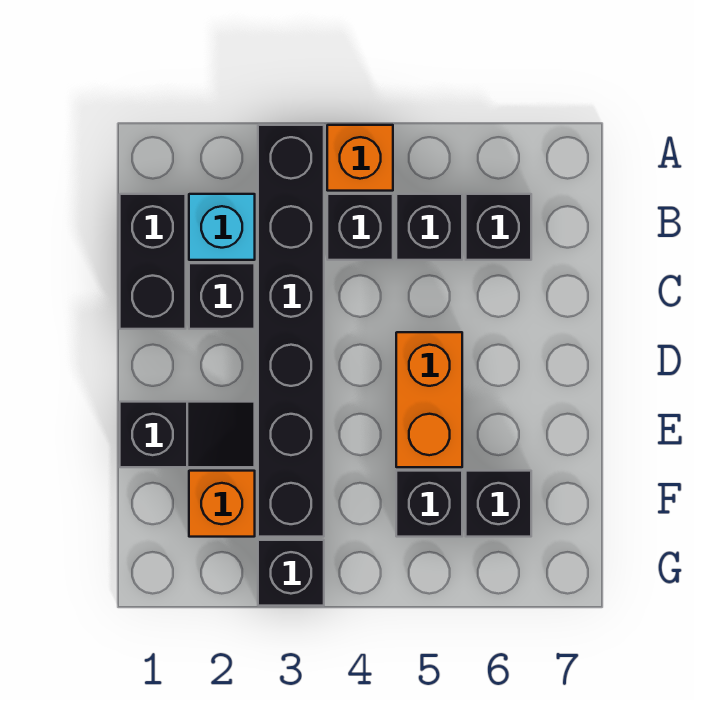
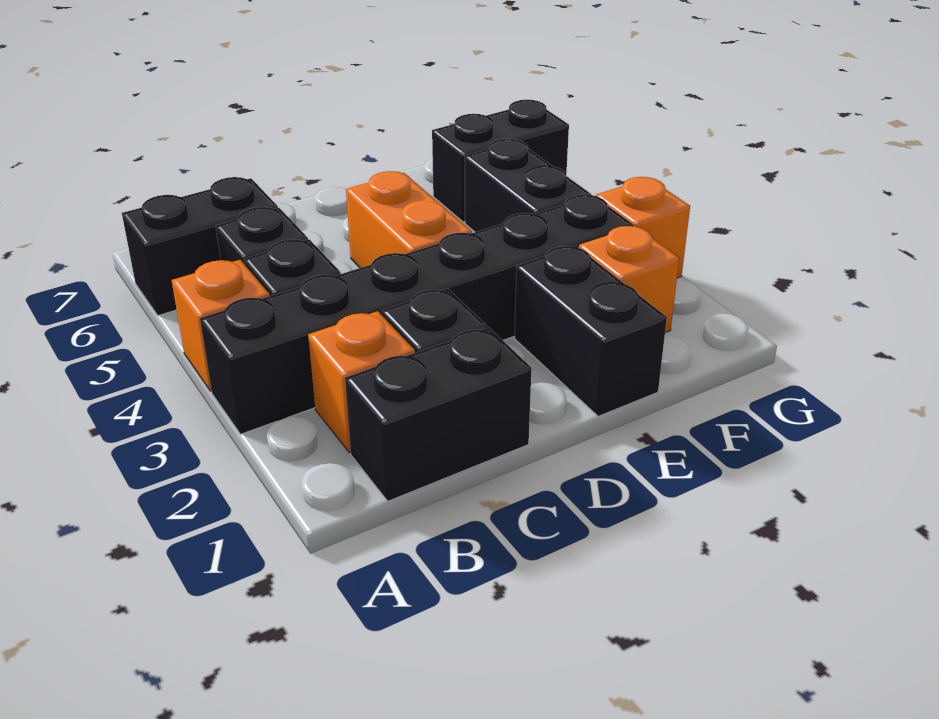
cyan brick B2 level 1 -> orange brick B2 level 1
black brick B6 level 1 -> black brick A6:B6 level 1
orange brick D5:E5 level 1 -> orange brick D4:D5 level 1
black slope E1:E2 level 1 top 1 -> black brick E1:E2 level 1
black brick F5 level 1 -> black brick F4:F5 level 1
black brick F6 level 1 -> black brick F6:G6 level 1
black brick G3 level 1 -> orange brick G3 level 1

